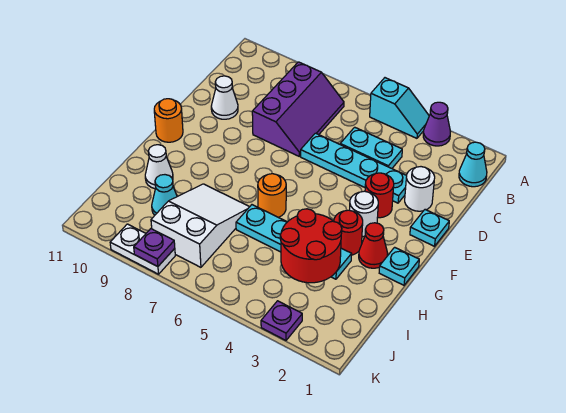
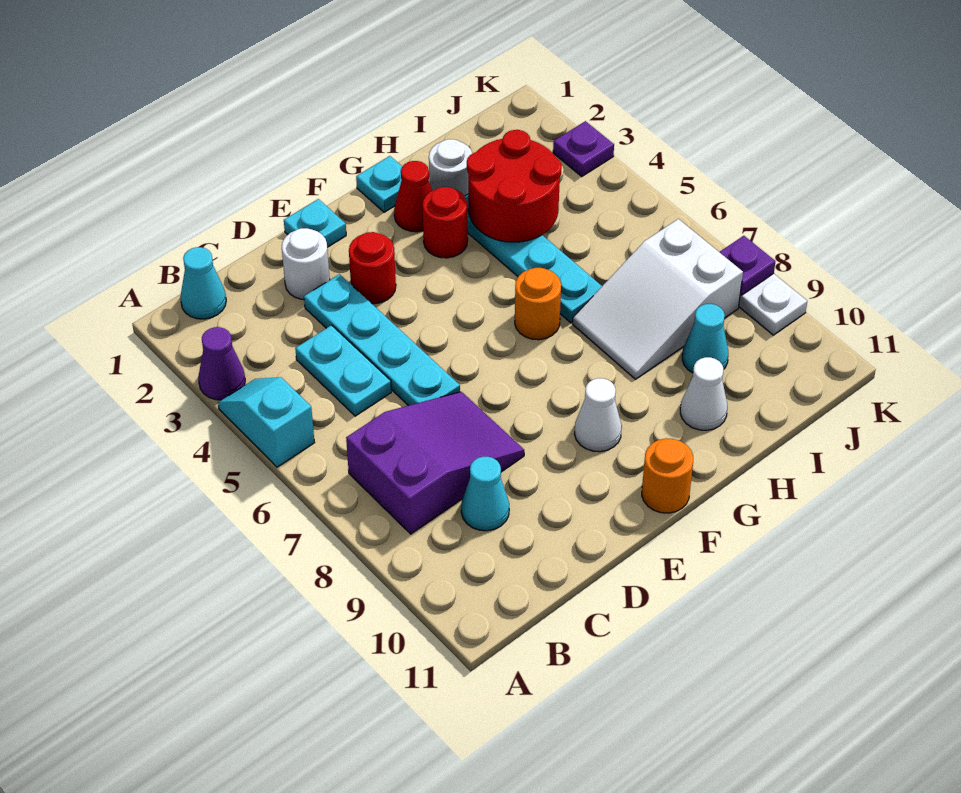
purple slope B7:D8 level 1 top 8 -> purple slope B7:D8 level 1 top B
none -> cyan cone C9 level 1
white cone D10 level 1 -> white cone F9 level 1
white round brick F3 level 1 -> white round brick H2 level 1

